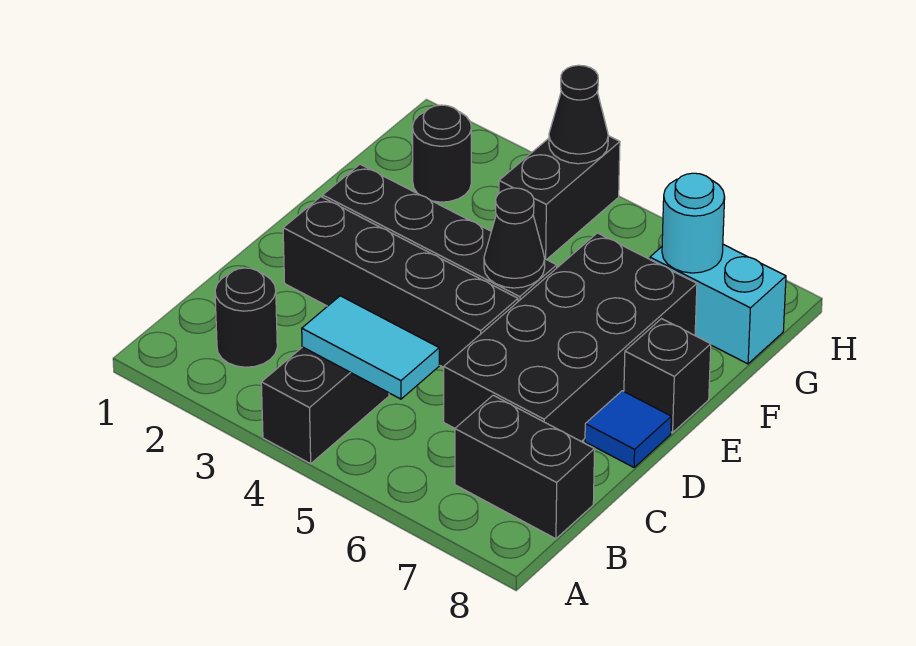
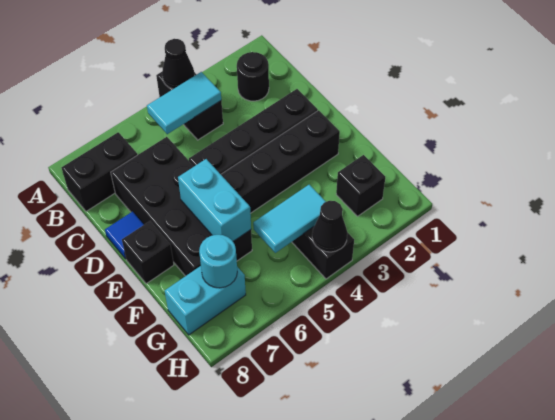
black cone E5 level 2 -> black cone A4 level 2
none -> cyan brick E6:F6 level 2
black round brick G2 level 1 -> black brick G2 level 1
none -> cyan tile G4:G5 level 2

